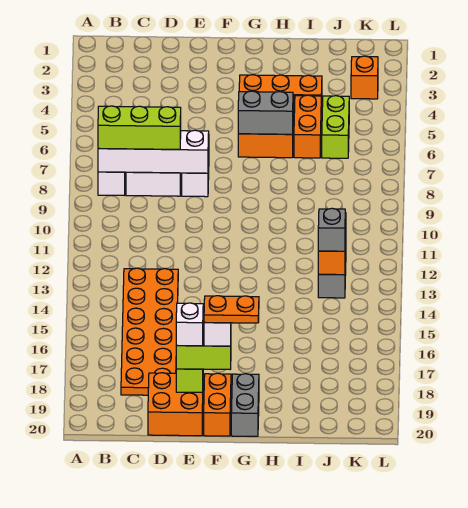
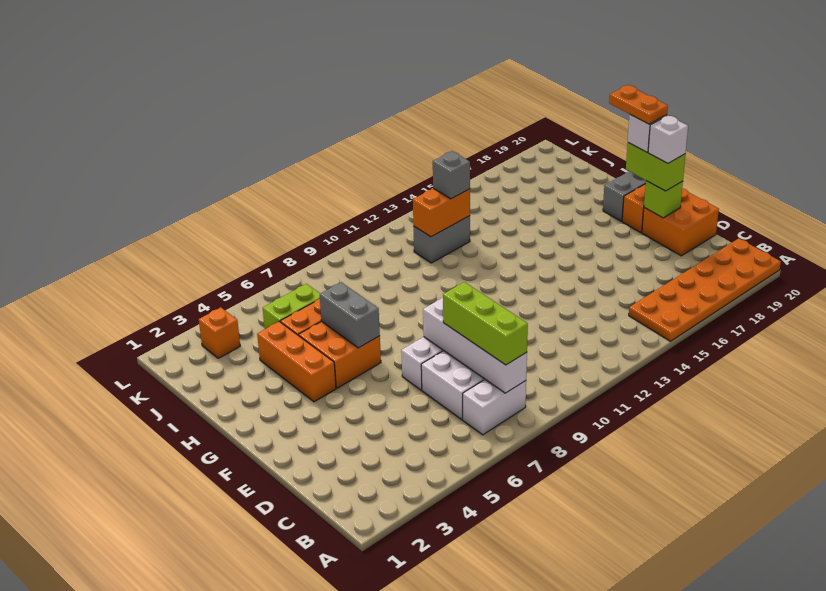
orange plate C13:D18 level 1 -> orange plate A15:B20 level 1

